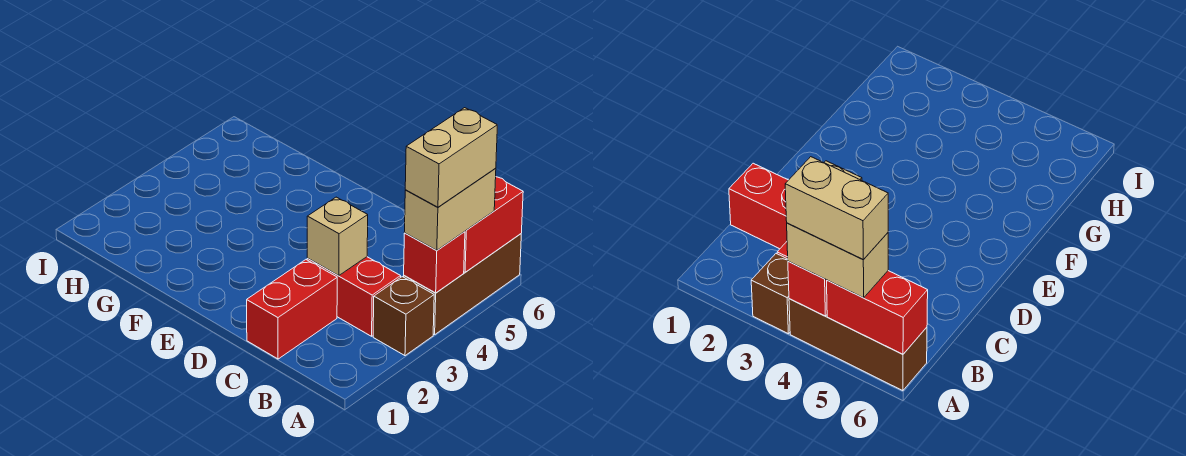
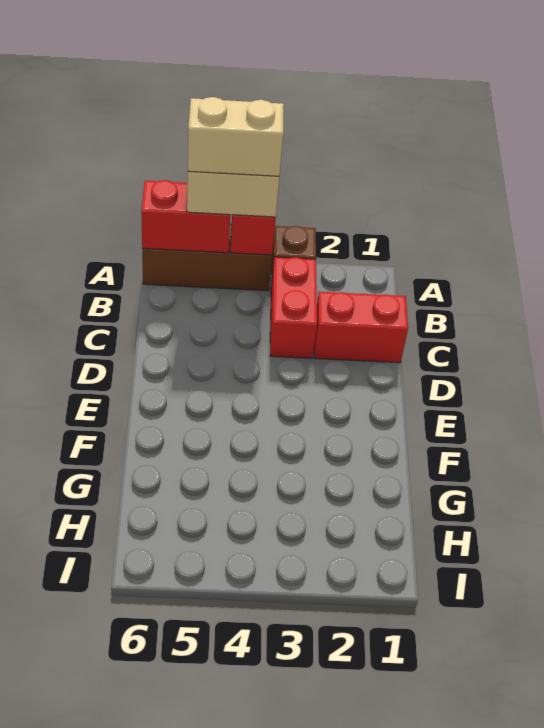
tan brick C3 level 2 -> none

